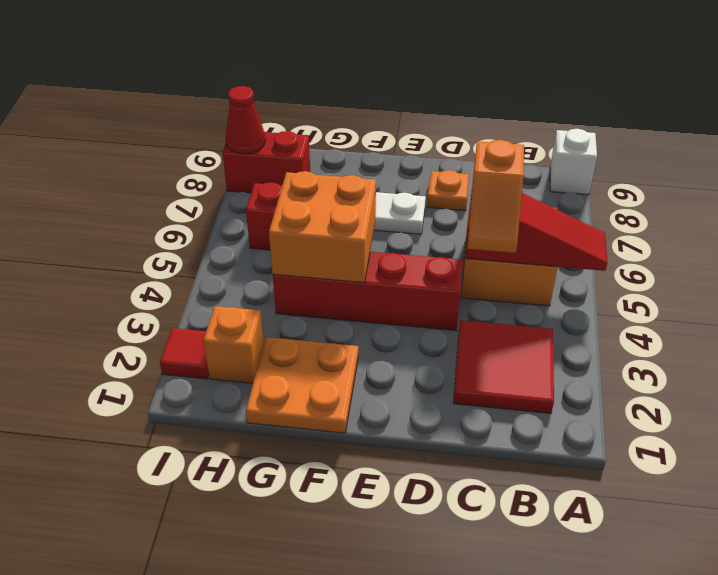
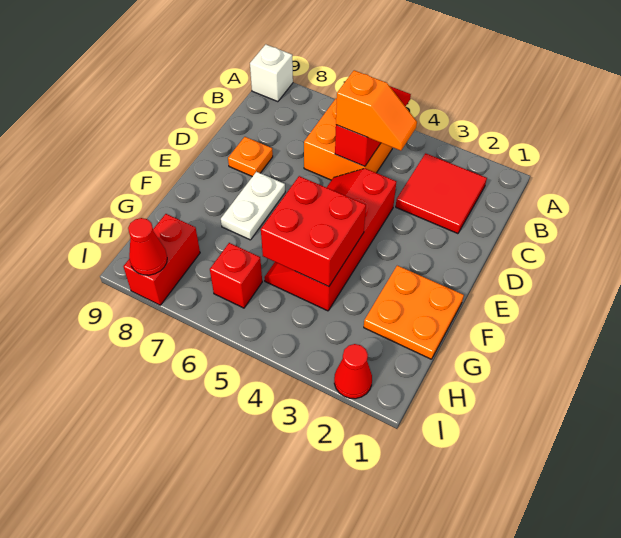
orange brick F4:G5 level 2 -> red brick F4:G5 level 2
orange brick H2 level 1 -> none
red tile I2 level 1 -> red cone I2 level 1

